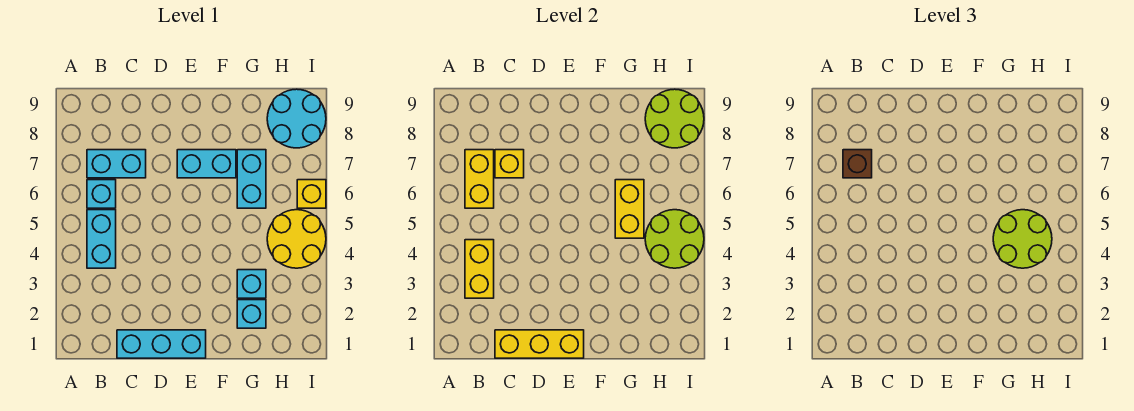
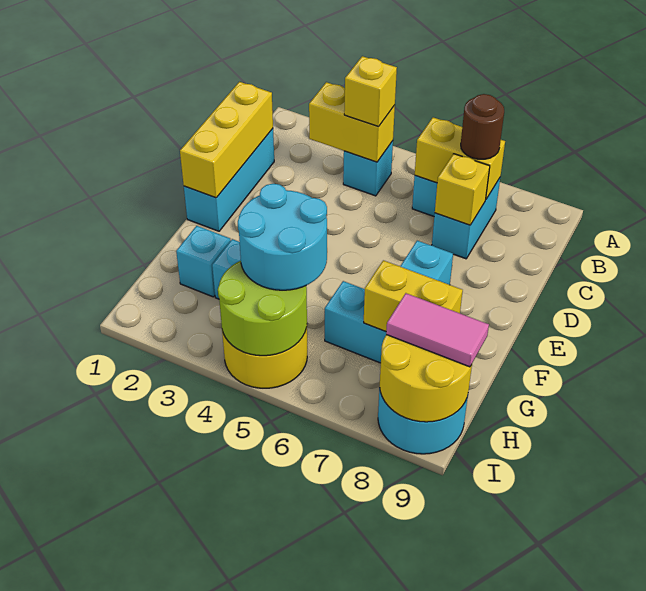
cyan brick B4:B5 level 1 -> cyan brick B4 level 1
brown brick B7 level 3 -> brown round brick B7 level 3
lime round brick G4:H5 level 3 -> cyan round brick G4:H5 level 3
yellow brick G5:G6 level 2 -> yellow brick G7:G8 level 2
lime round brick H8:I9 level 2 -> yellow round brick H8:I9 level 2
none -> pink tile H8:H9 level 3
yellow brick I6 level 1 -> yellow brick B4 level 3

